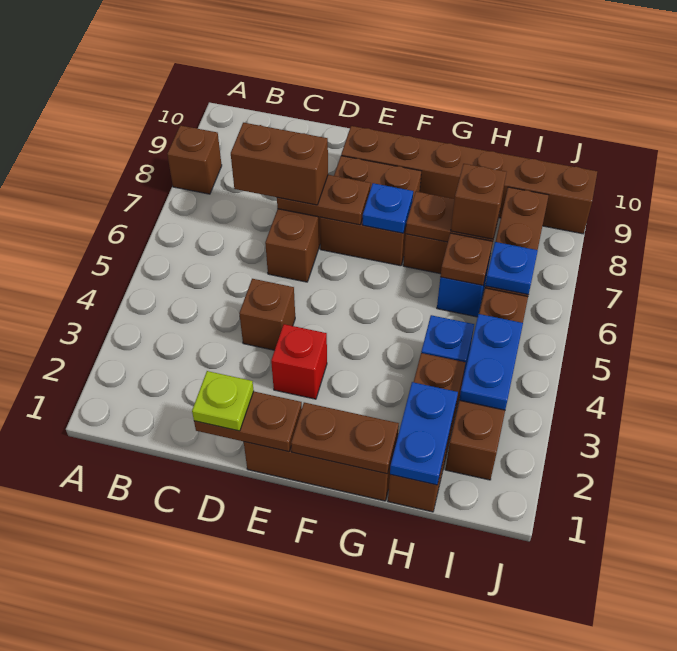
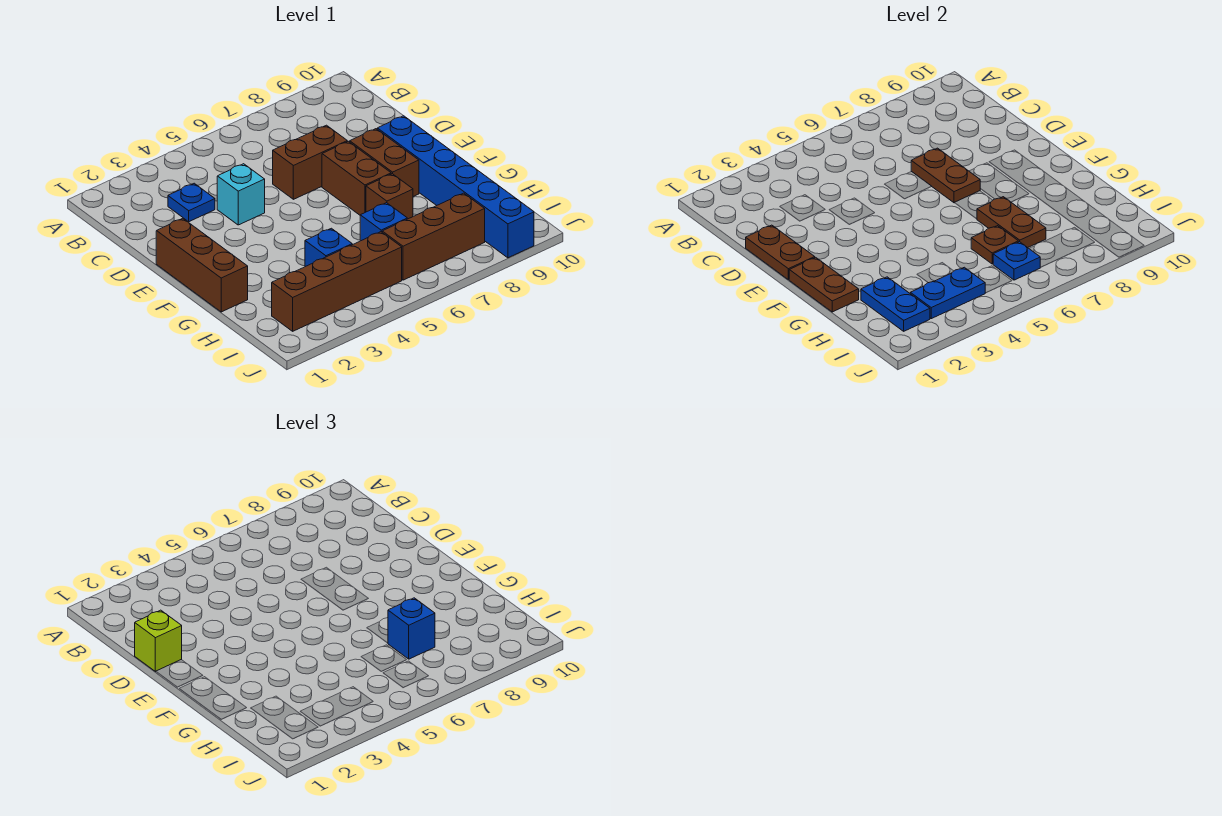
brown brick A8 level 1 -> none
brown brick C7:D7 level 3 -> none
lime plate D1 level 3 -> lime brick D1 level 3
brown brick D4 level 1 -> cyan brick D4 level 1
red brick E3 level 1 -> none
brown brick E9:J9 level 1 -> blue brick E9:J9 level 1
blue plate F7 level 2 -> blue plate C3 level 1
brown brick H1:H3 level 1 -> none
blue plate H1:H2 level 2 -> blue plate H2:I2 level 2
brown brick H7 level 3 -> blue brick H7 level 3

